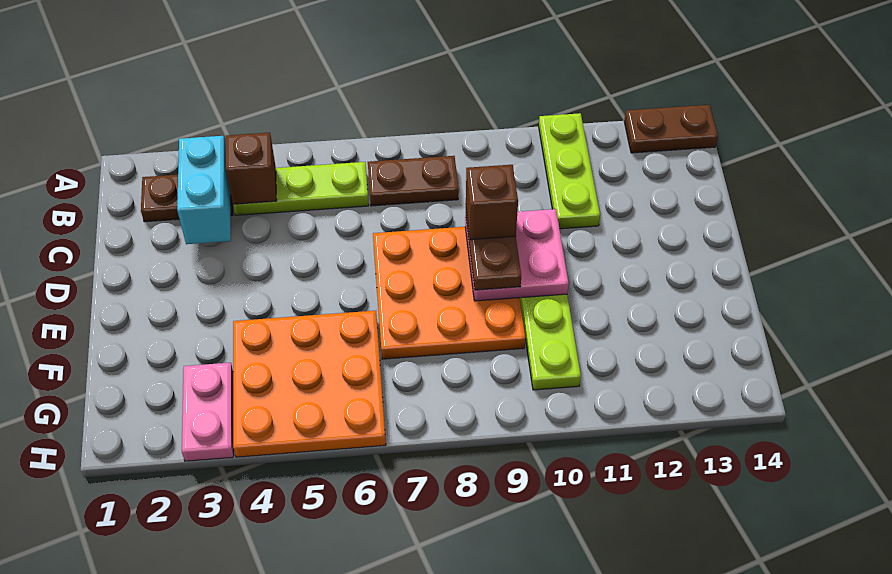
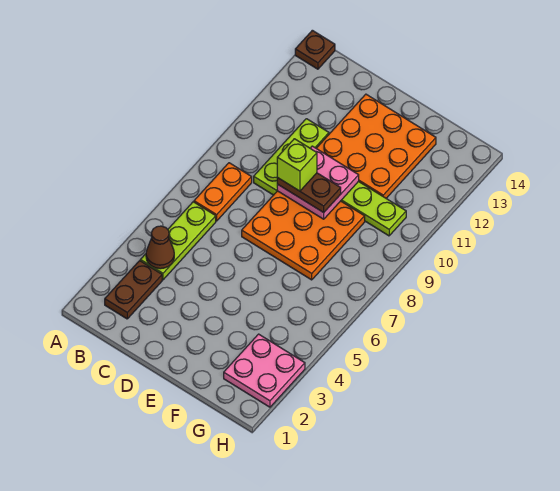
lime plate A11:C11 level 1 -> lime plate C9:C11 level 1
brown plate A13:A14 level 1 -> brown plate A14 level 1
cyan brick B3:C3 level 2 -> none
brown brick B4 level 2 -> brown cone B4 level 2
brown plate B7:B8 level 1 -> orange plate B7:B8 level 1
brown brick D9 level 4 -> lime brick D9 level 4
orange plate F4:H6 level 1 -> orange plate D11:F13 level 1
pink plate G3:H3 level 1 -> pink plate G2:H3 level 1

